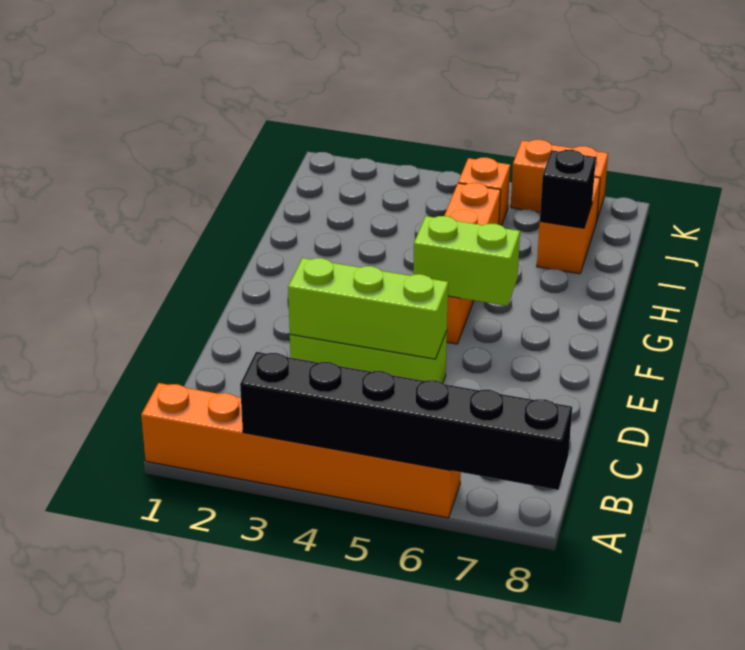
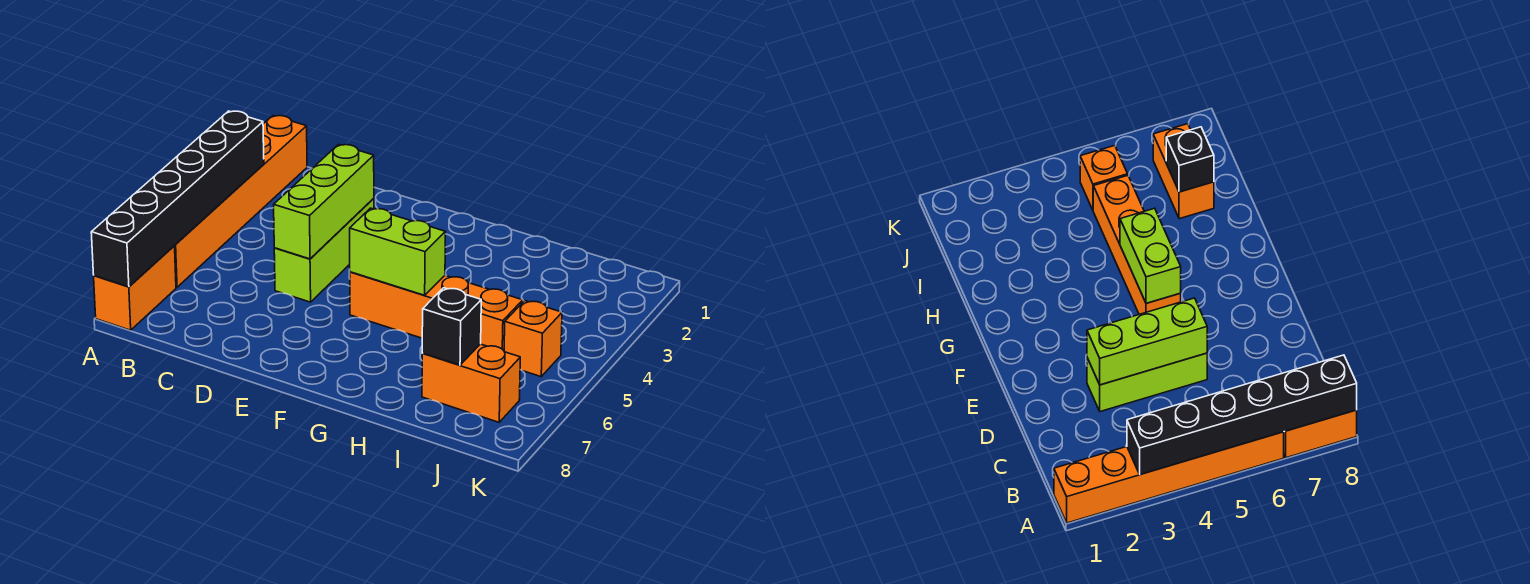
lime brick F5:F6 level 2 -> lime brick F5:G5 level 2
orange brick K6:K7 level 1 -> orange brick A7:A8 level 1

